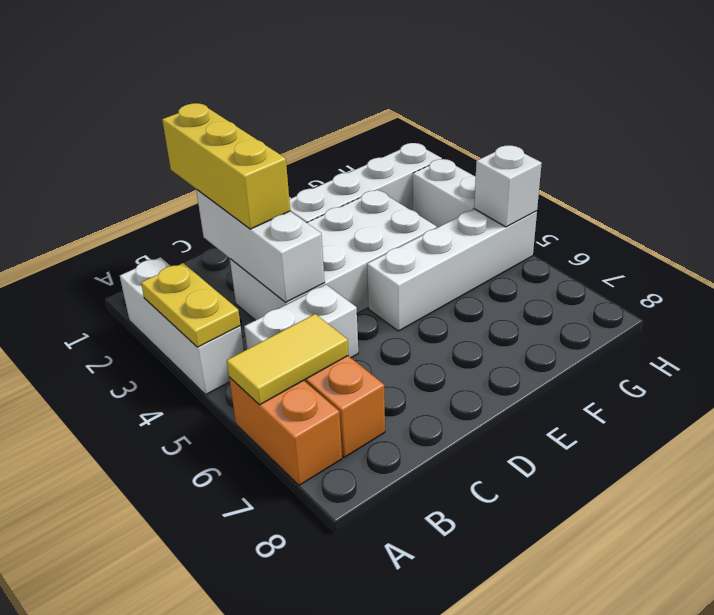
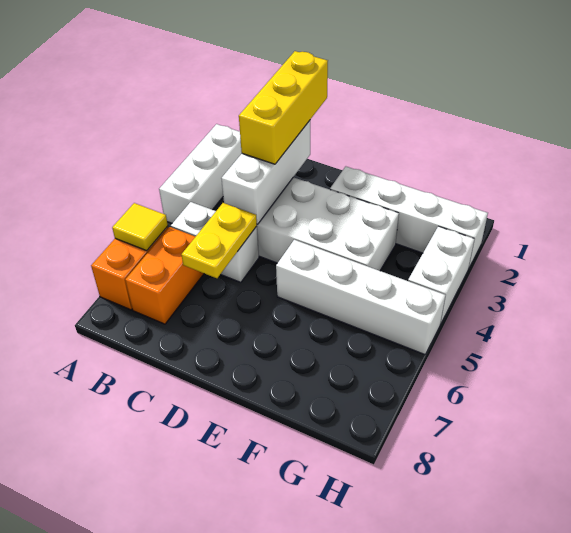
yellow plate A3:A4 level 2 -> yellow plate C5:C6 level 2
yellow tile A6:B6 level 2 -> yellow tile A6 level 2
white brick H5 level 2 -> none

